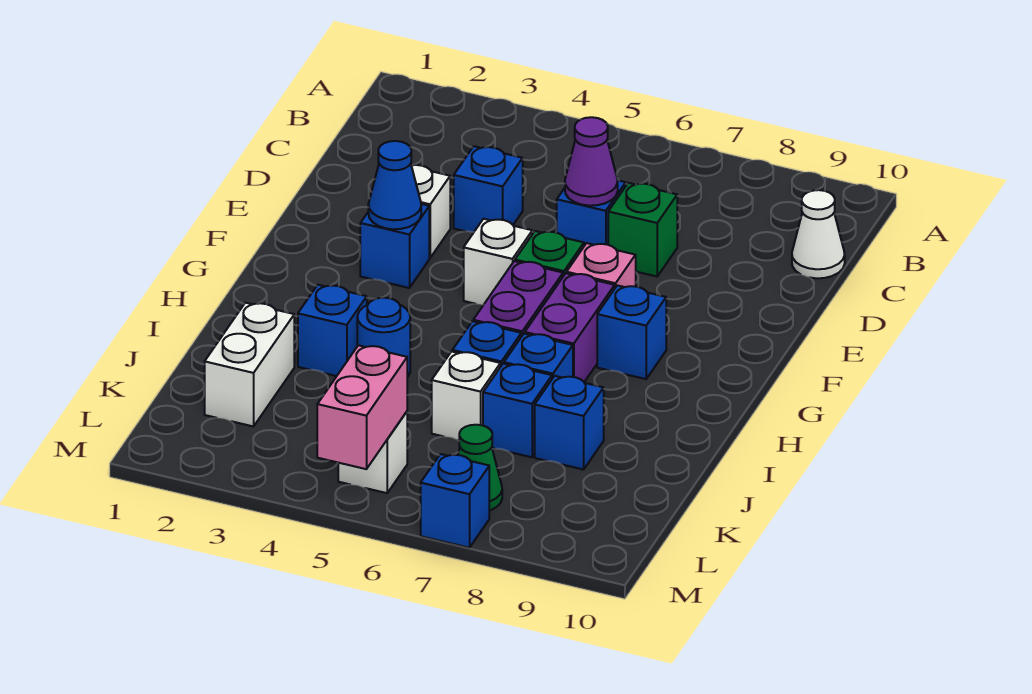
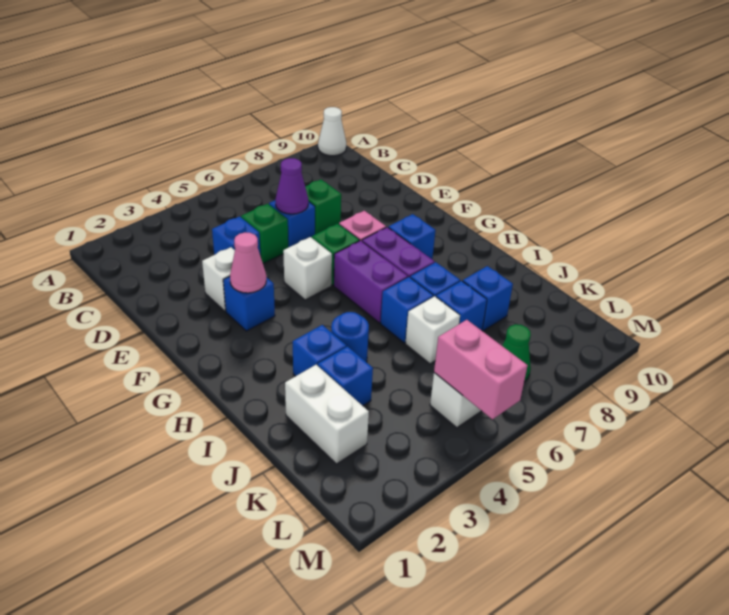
white cone C10 level 1 -> white cone A10 level 1
none -> green brick D5 level 1
blue cone F3 level 2 -> pink cone F3 level 2
blue brick M7 level 1 -> blue brick J3 level 1

